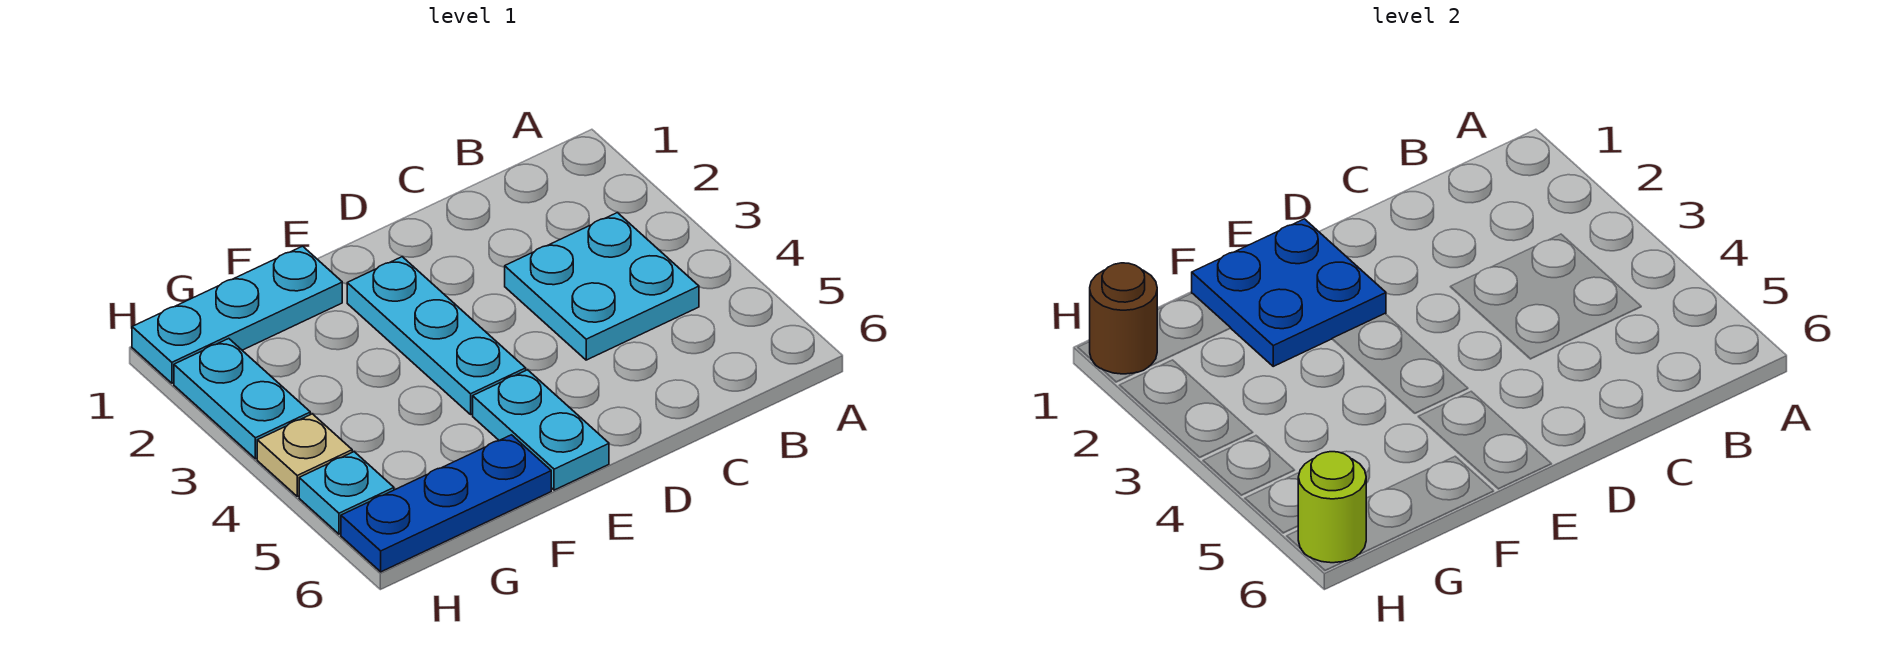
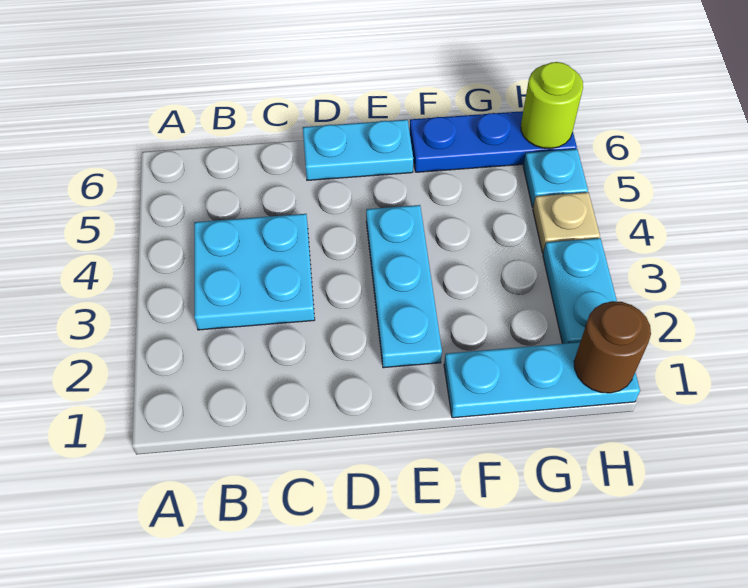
blue plate E1:F2 level 2 -> none
cyan plate E5:E6 level 1 -> cyan plate D6:E6 level 1

